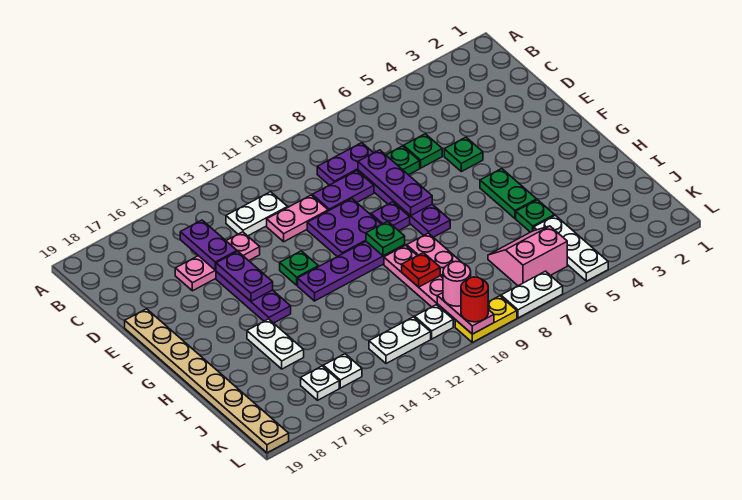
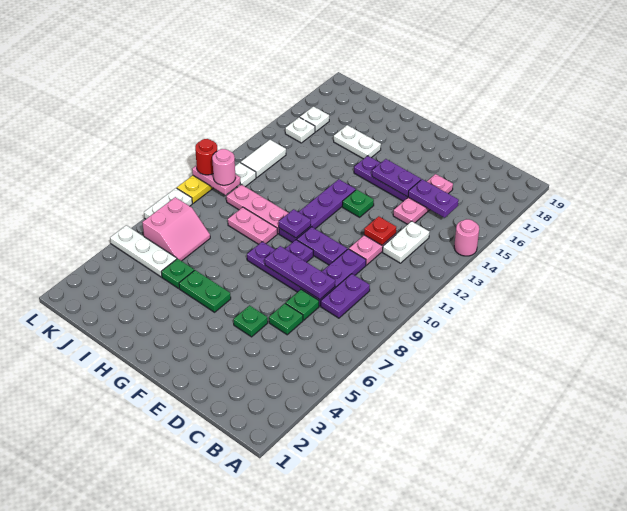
none -> pink round brick A14 level 1
purple plate E10:F11 level 1 -> purple plate E10:F10 level 1
tan plate E19:L19 level 1 -> none
green plate G10 level 2 -> purple plate G10 level 2
red plate I10 level 2 -> red plate D12 level 2
white plate K12:K13 level 1 -> white tile K12:K13 level 1

